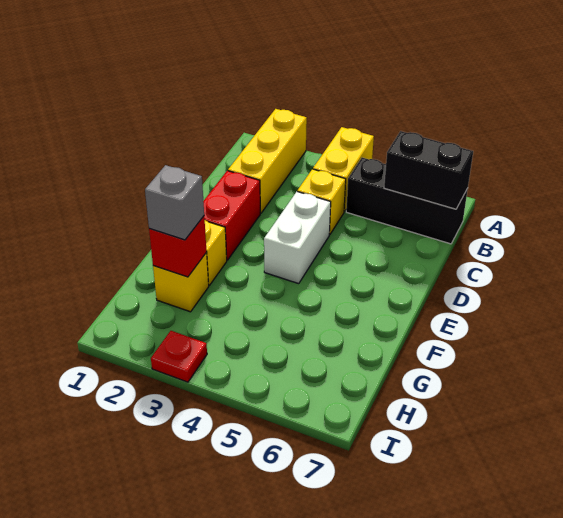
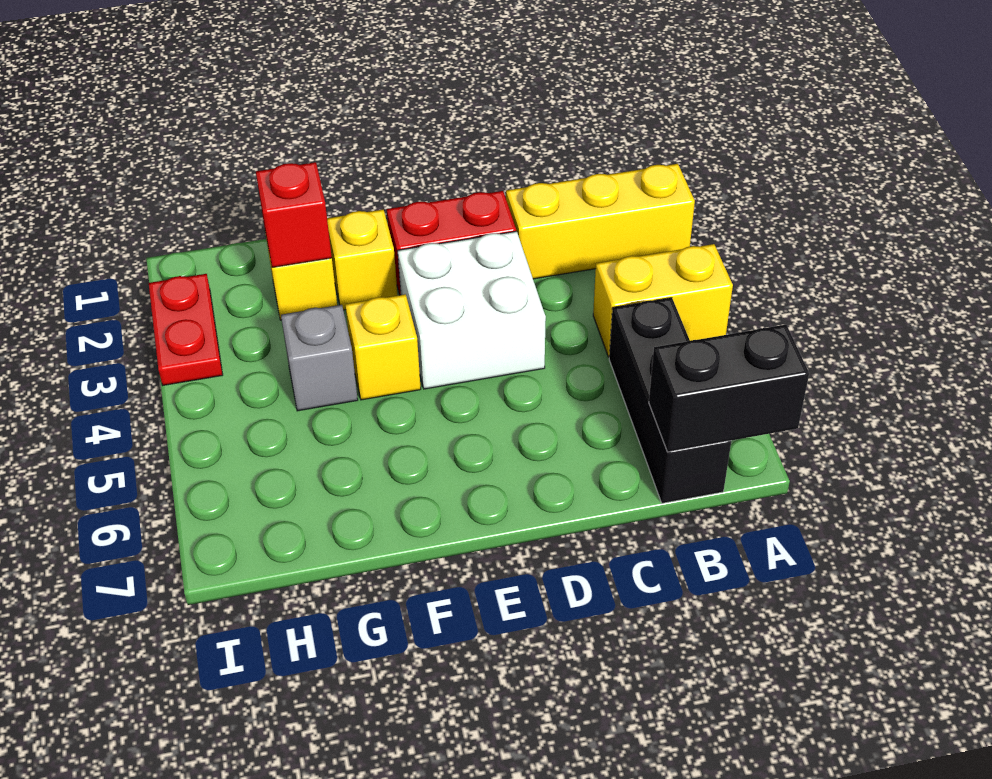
black brick B6:B7 level 2 -> black brick A7:B7 level 2
yellow brick C4 level 1 -> yellow brick F4 level 1
white brick D4:E4 level 1 -> white brick D3:E4 level 1
grey brick G2 level 3 -> grey brick G4 level 1
red plate I3 level 1 -> red plate I2:I3 level 1

